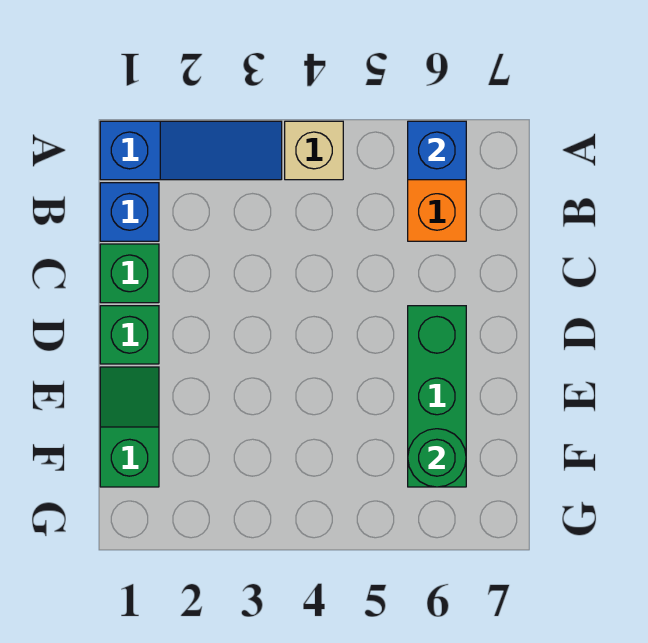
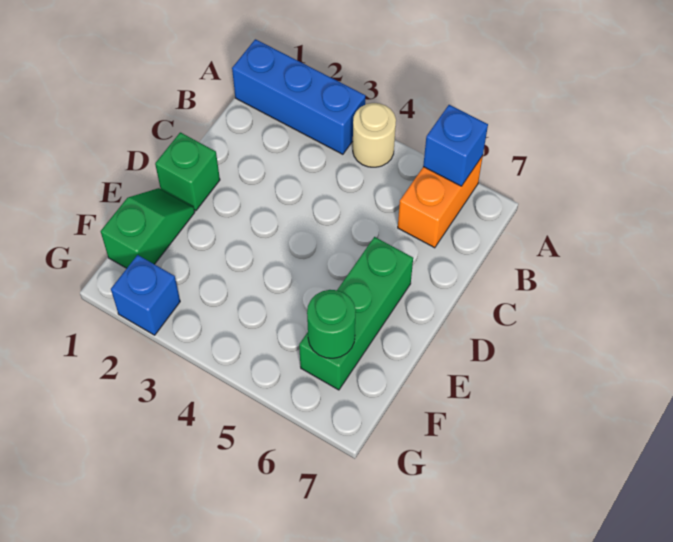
blue slope A1:A3 level 1 top 1 -> blue brick A1:A3 level 1
tan brick A4 level 1 -> tan round brick A4 level 1
blue brick B1 level 1 -> blue brick G2 level 1
green brick C1 level 1 -> none

